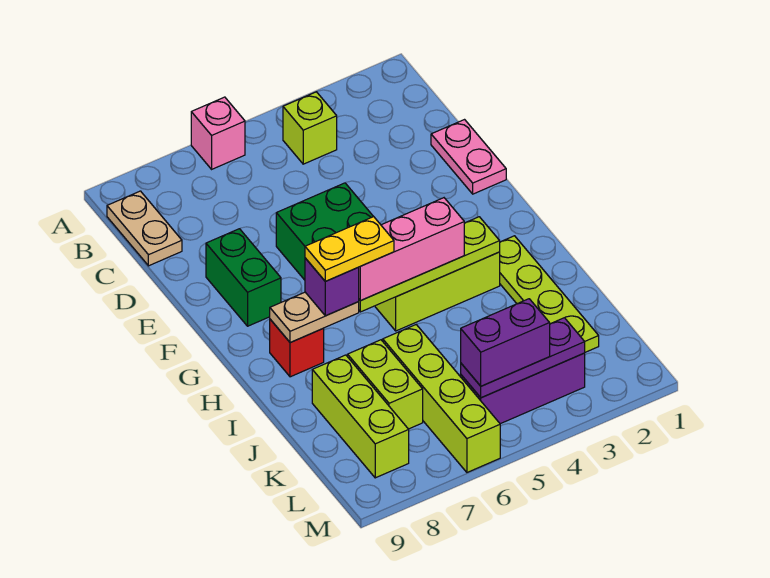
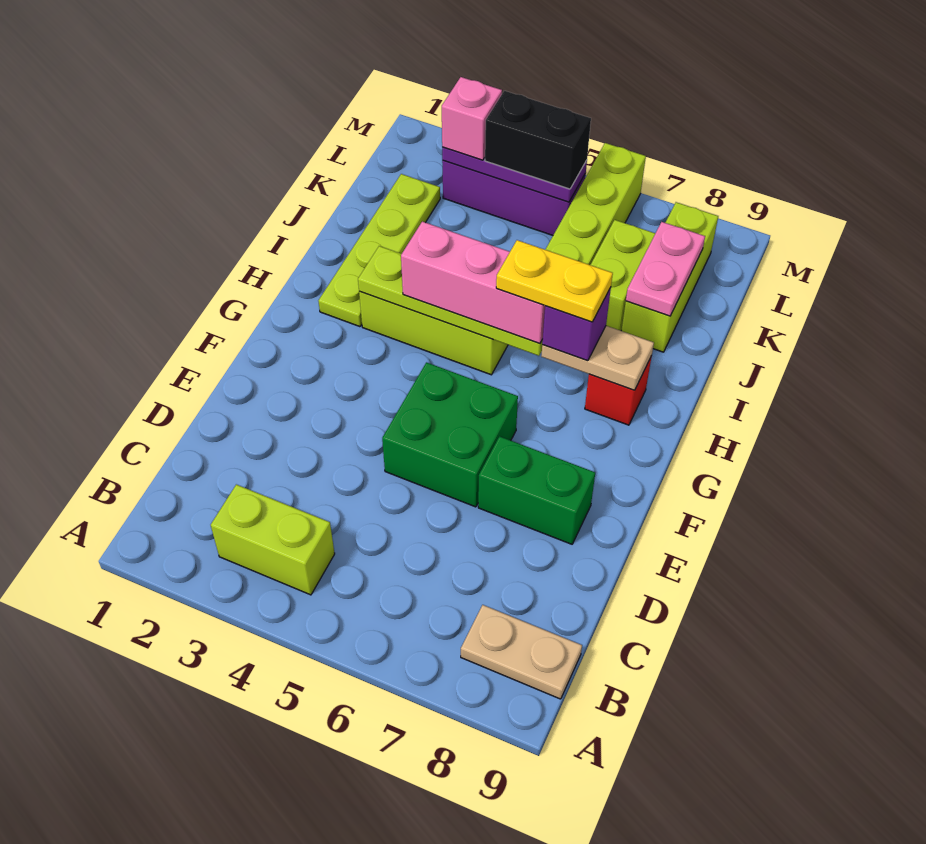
pink brick A6 level 1 -> pink brick L3 level 3
lime brick B4 level 1 -> lime brick B3:B4 level 1
tan plate B9:C9 level 1 -> tan plate B8:B9 level 1
pink plate D1:E1 level 1 -> pink plate J8:K8 level 2
green brick E8:F8 level 1 -> green brick E7:E8 level 1
purple brick L4:L5 level 3 -> black brick L4:L5 level 3

